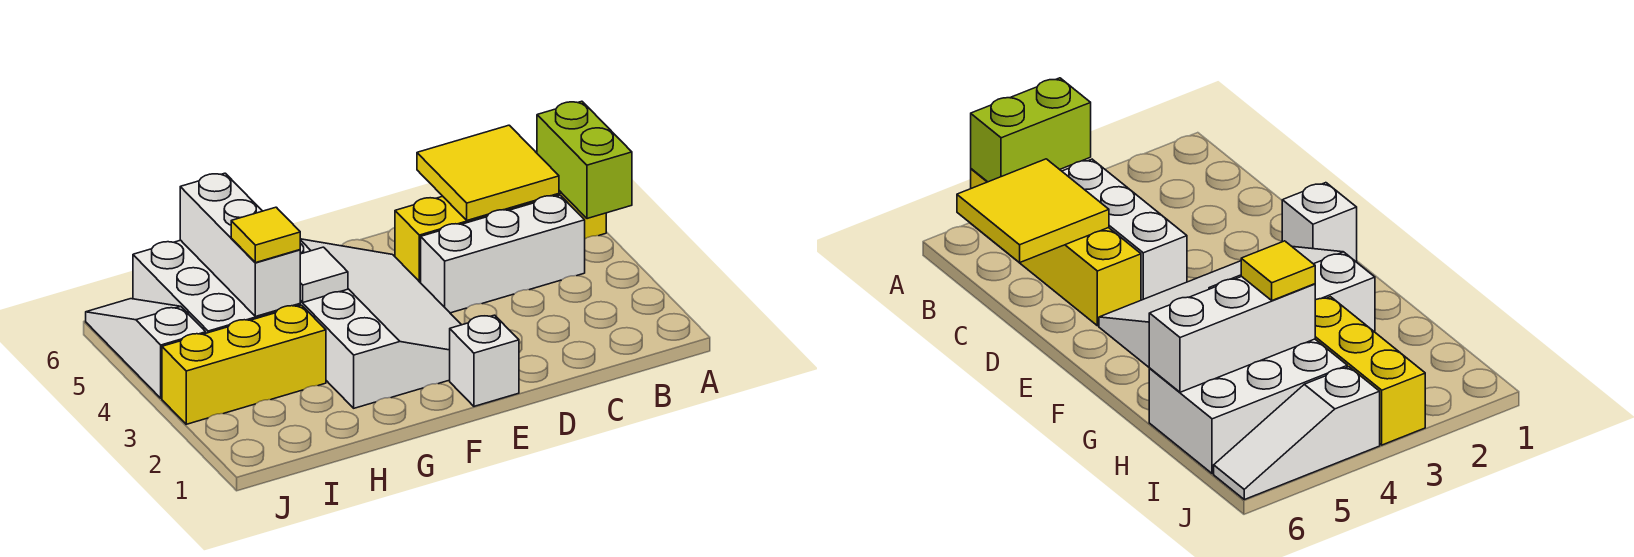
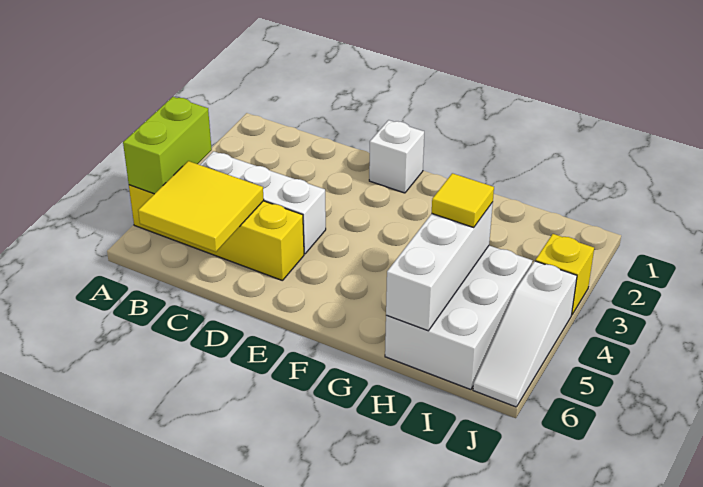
white slope E2:G5 level 1 top G -> none
white tile G4 level 2 -> none
yellow brick H3:J3 level 1 -> yellow brick J3 level 1

